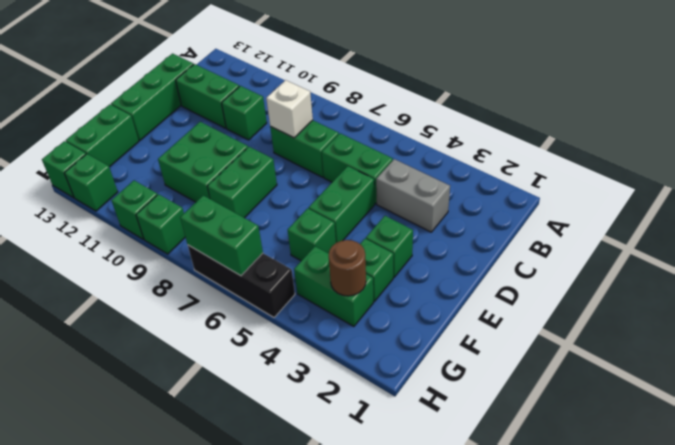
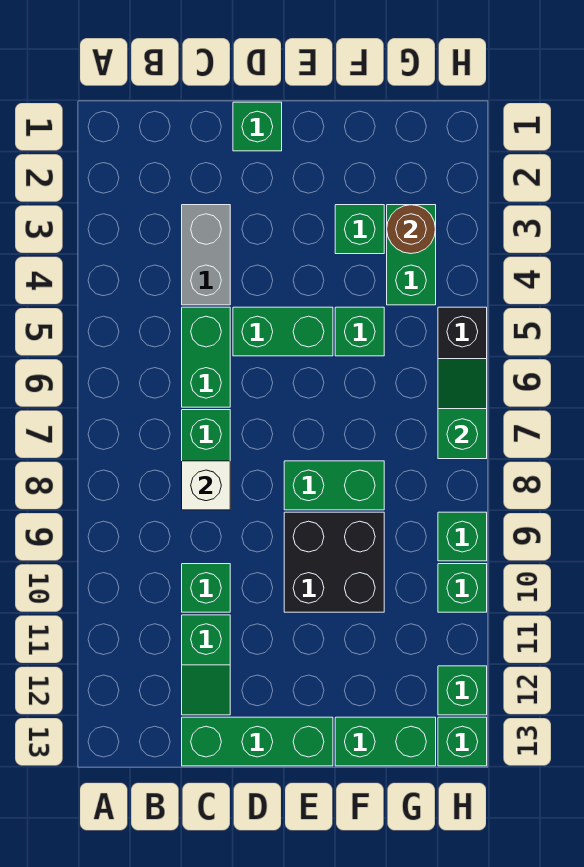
green brick C11:C12 level 1 -> green slope C11:C12 level 1 top 11
green brick E3 level 1 -> green brick D1 level 1
green brick E9:F10 level 1 -> black brick E9:F10 level 1
green brick H6:H7 level 2 -> green slope H6:H7 level 2 top 7

